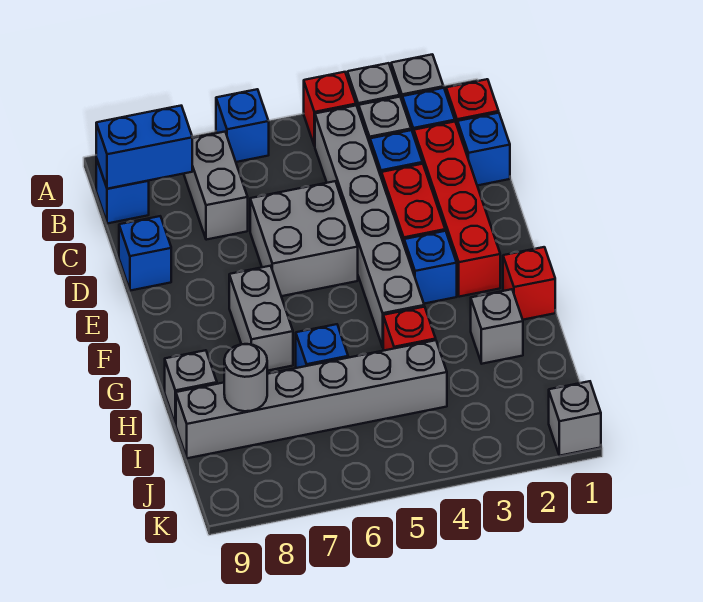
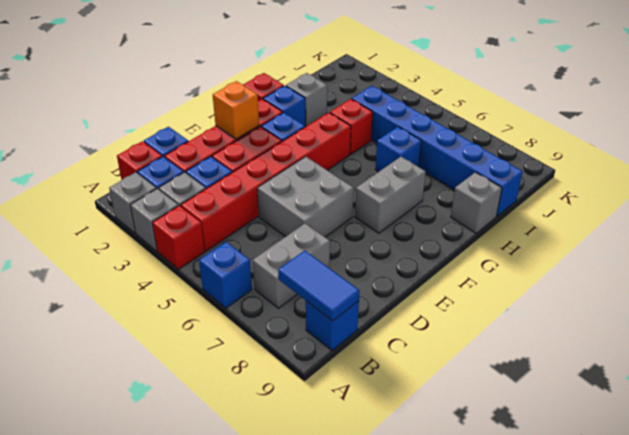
grey brick B4:G4 level 1 -> red brick B4:G4 level 1
blue brick B8:B9 level 2 -> blue tile B8:B9 level 2
blue brick D9 level 1 -> blue brick G2 level 1
none -> orange brick E2 level 2
grey brick I4:I9 level 1 -> blue brick I4:I9 level 1
grey round brick I8 level 2 -> none
grey brick K1 level 1 -> none

